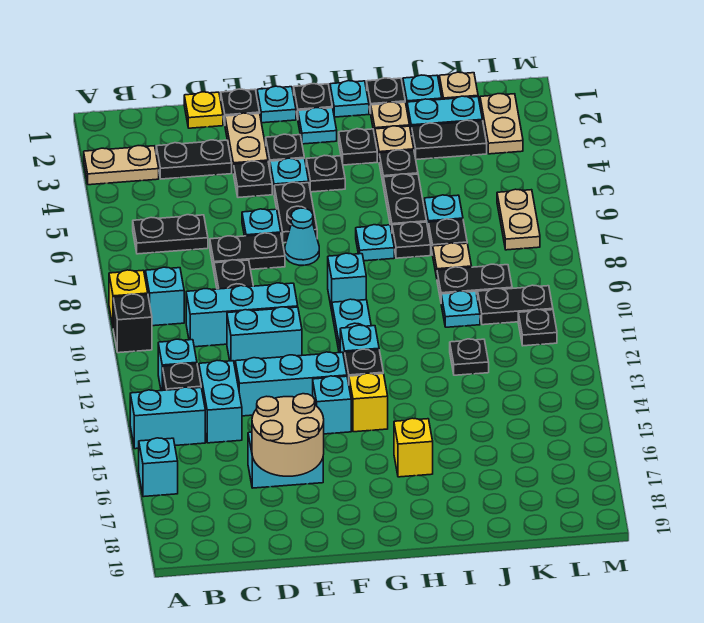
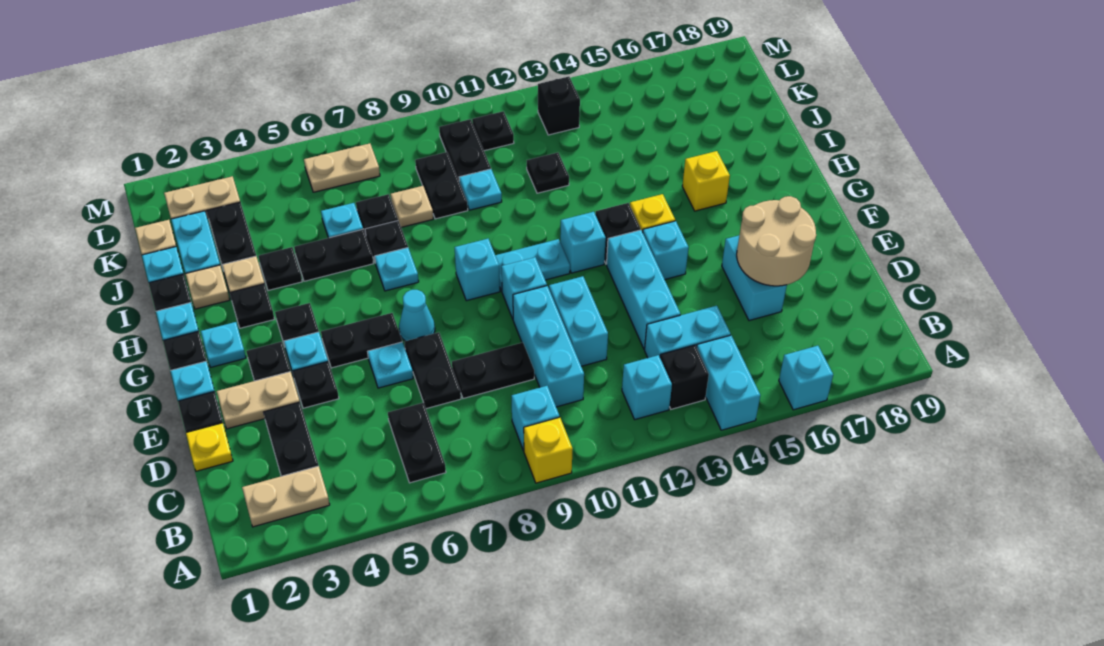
tan plate A3:B3 level 1 -> tan plate B2:B3 level 1
black brick A10 level 1 -> black brick L13 level 1
none -> cyan brick F10 level 1

